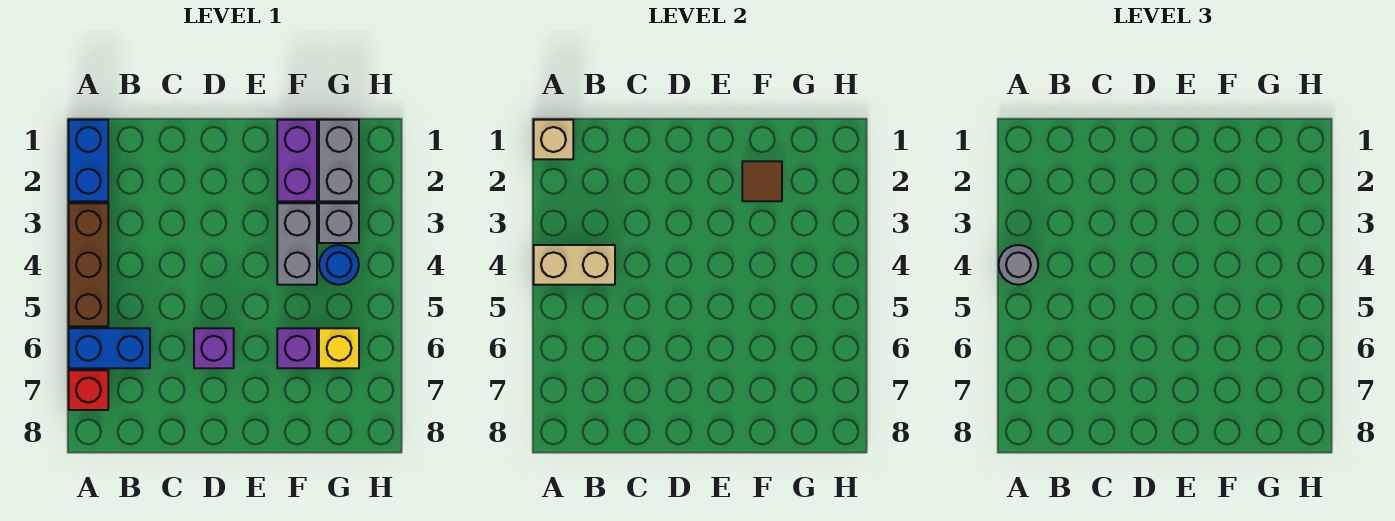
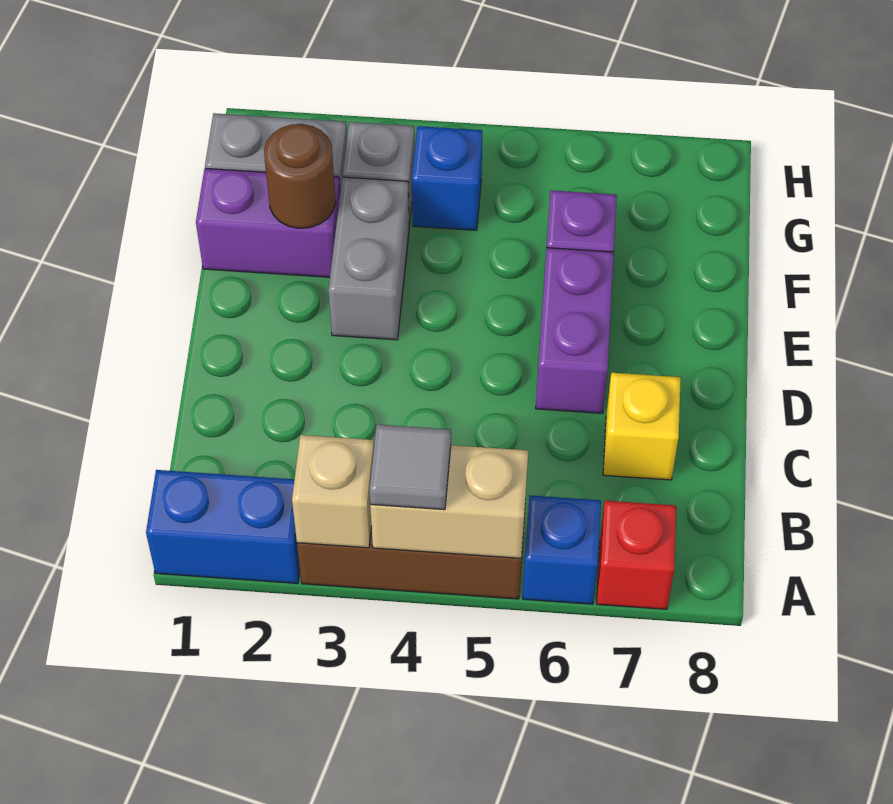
tan brick A1 level 2 -> tan brick A3 level 2
tan brick A4:B4 level 2 -> tan brick A4:A5 level 2
grey round brick A4 level 3 -> grey tile A4 level 3
blue brick A6:B6 level 1 -> blue brick A6 level 1
purple brick D6 level 1 -> purple brick D6:E6 level 1
brown tile F2 level 2 -> brown round brick F2 level 2
grey brick F3:F4 level 1 -> grey brick E3:F3 level 1
blue round brick G4 level 1 -> blue brick G4 level 1
yellow brick G6 level 1 -> yellow brick C7 level 1

